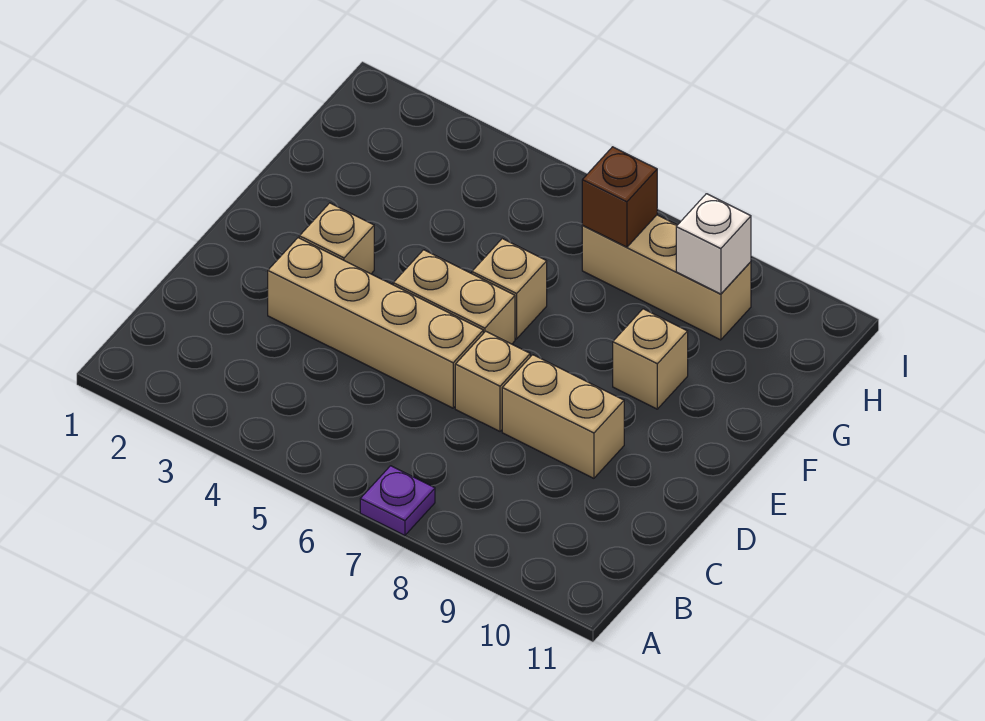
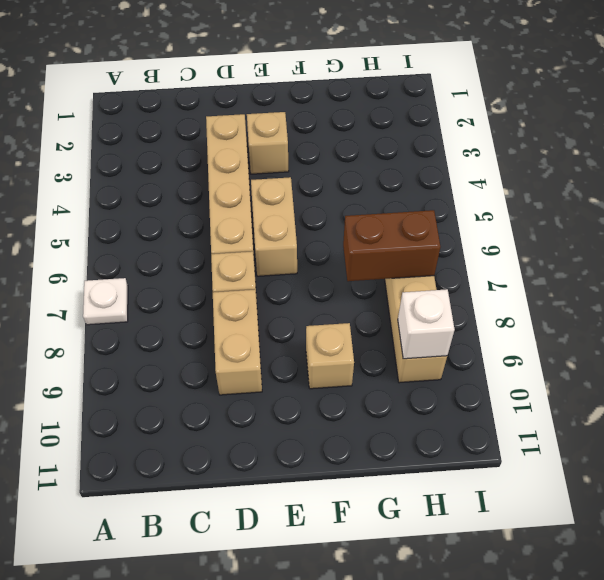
purple plate A7 level 1 -> white plate A7 level 1
tan brick F6 level 1 -> none
brown brick H7 level 2 -> brown brick G7:H7 level 2

